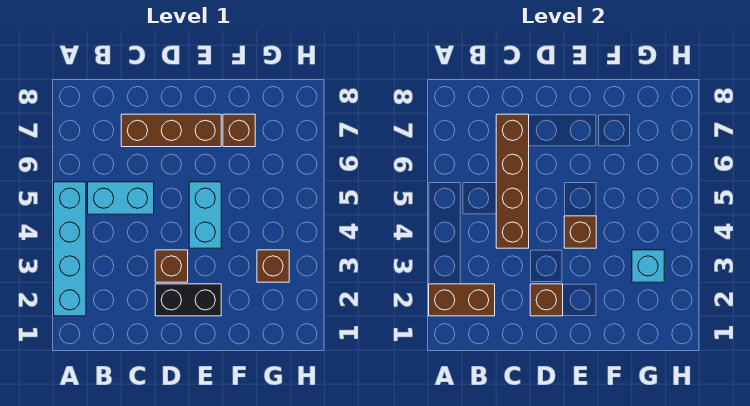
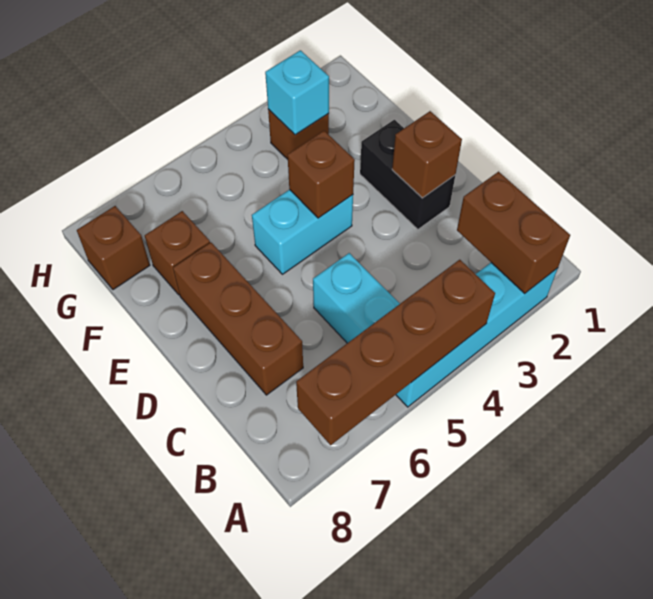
brown brick C4:C7 level 2 -> brown brick A4:A7 level 2
brown brick D3 level 1 -> brown brick G8 level 1

